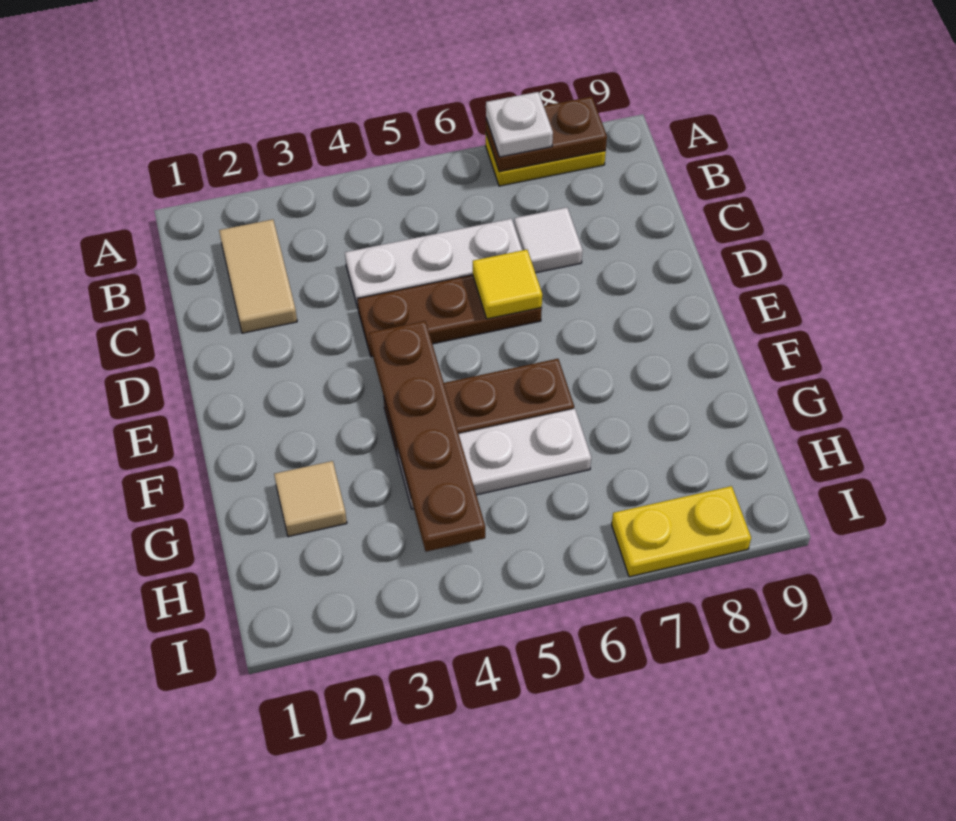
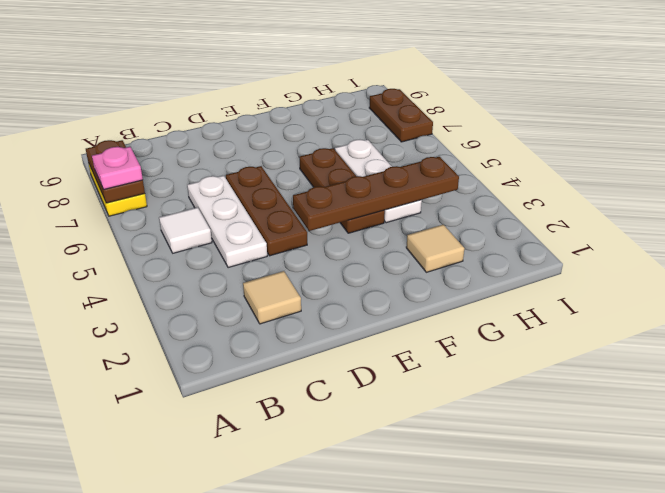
white plate A7 level 3 -> pink plate A7 level 3
tan tile B2:C2 level 1 -> tan tile C2 level 1
white tile C7 level 1 -> white tile B5 level 1
yellow tile D6 level 2 -> none
yellow plate I7:I8 level 1 -> brown plate I7:I8 level 1

